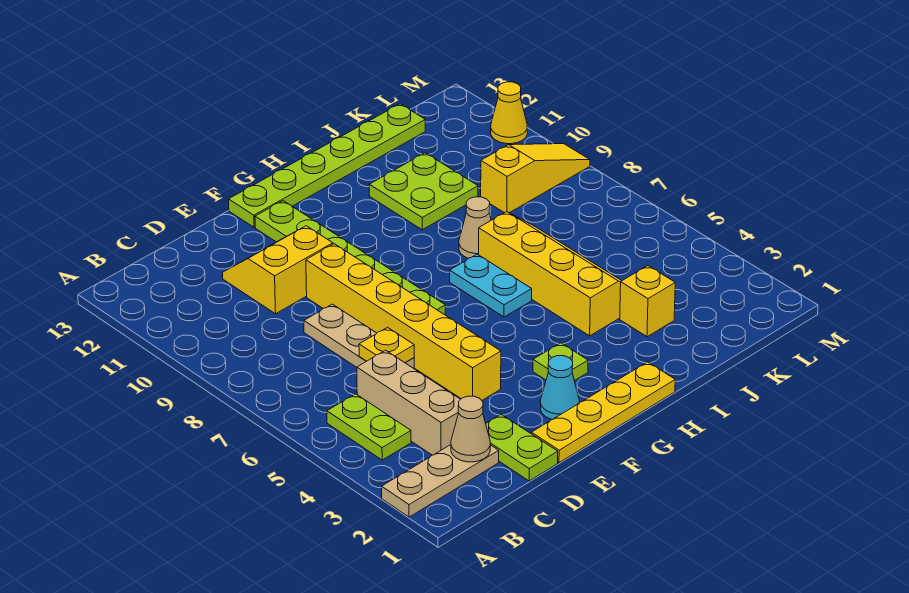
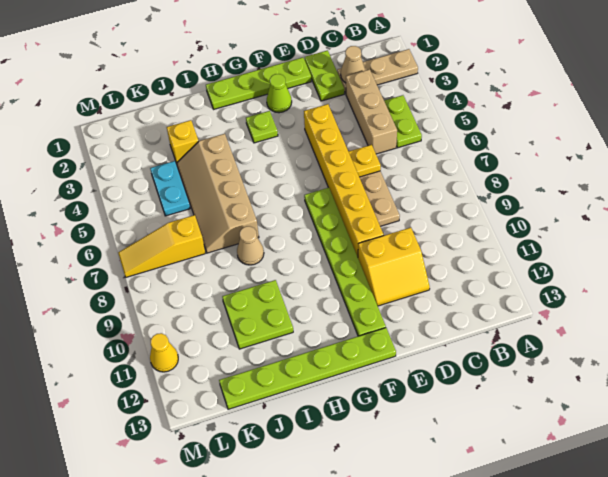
yellow plate E1:H1 level 1 -> lime plate E1:H1 level 1
cyan cone F2 level 1 -> lime cone F2 level 1
cyan plate H6:H7 level 1 -> cyan plate K4:K5 level 1
yellow slope I4:J7 level 1 top I -> tan slope I4:J7 level 1 top I
yellow slope K9:M9 level 1 top K -> yellow slope K7:M7 level 1 top K

